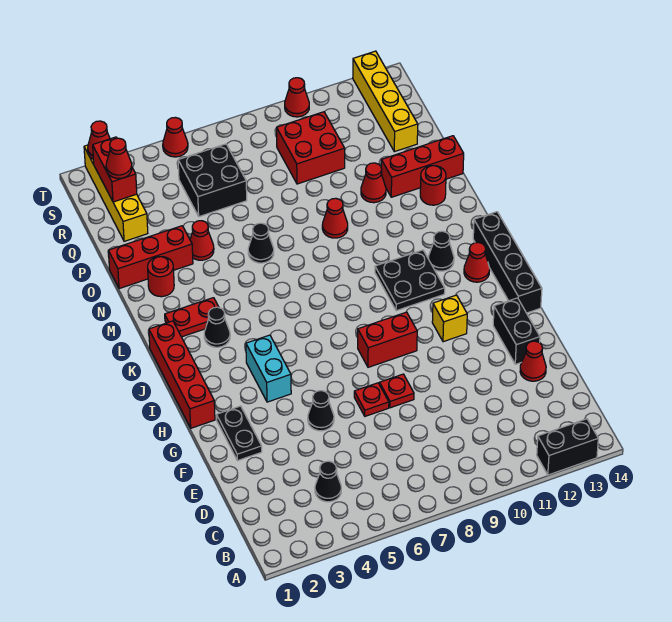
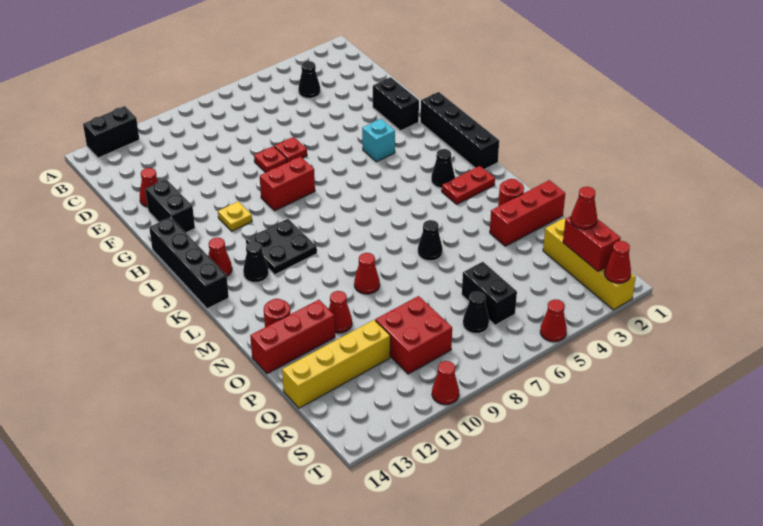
black plate F2:G2 level 1 -> black brick F2:G2 level 1
black cone F5 level 1 -> black cone R7 level 1
red brick H1:K1 level 1 -> black brick H1:K1 level 1
cyan brick H4:I4 level 1 -> cyan brick H4 level 1
yellow brick H11 level 1 -> yellow plate H11 level 1
red cone O4 level 1 -> none
black brick Q5:R6 level 1 -> black brick Q6:R6 level 1
yellow brick Q13:T13 level 1 -> yellow brick Q11:Q14 level 1

